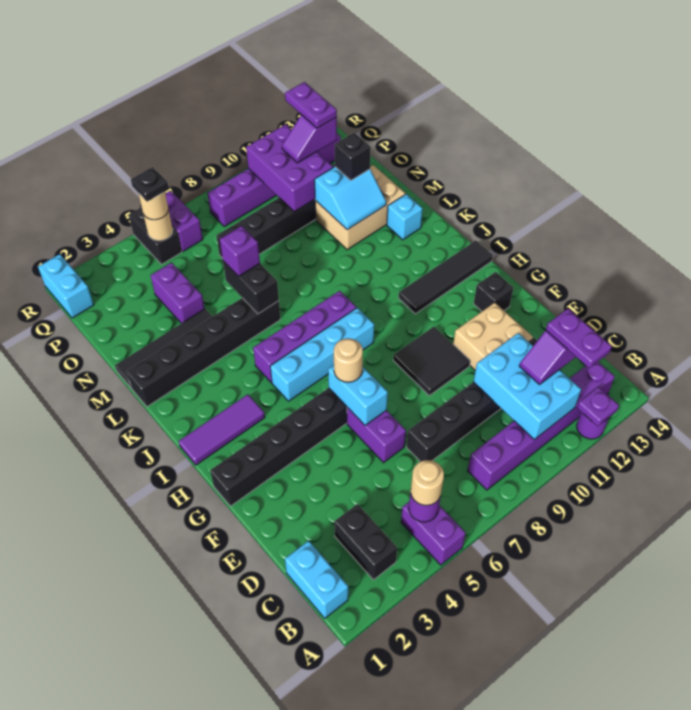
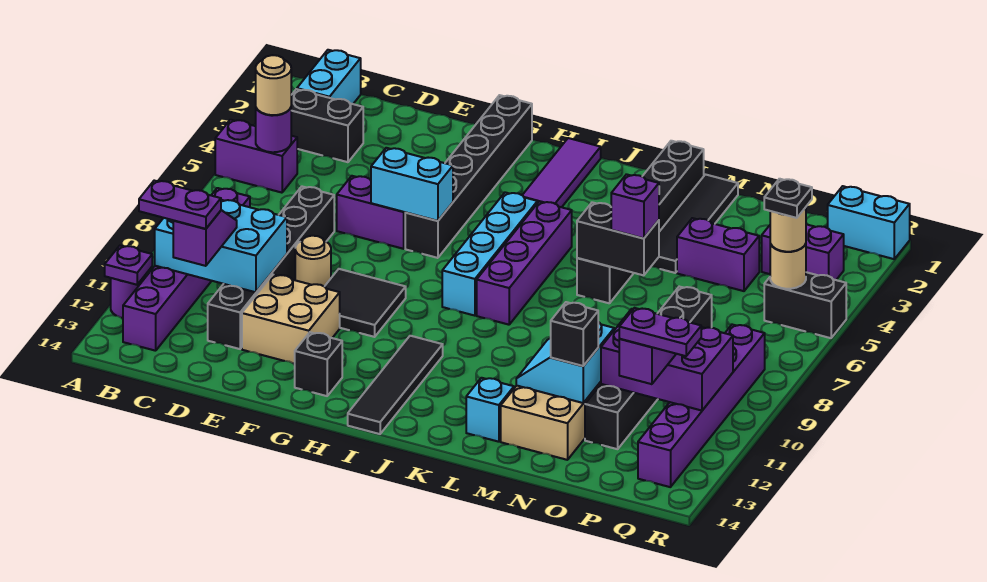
cyan brick B1:C1 level 1 -> cyan brick B1:B2 level 1
tan round brick G6 level 3 -> tan round brick E9 level 1
purple brick Q6:R6 level 1 -> purple brick P3:Q3 level 1

